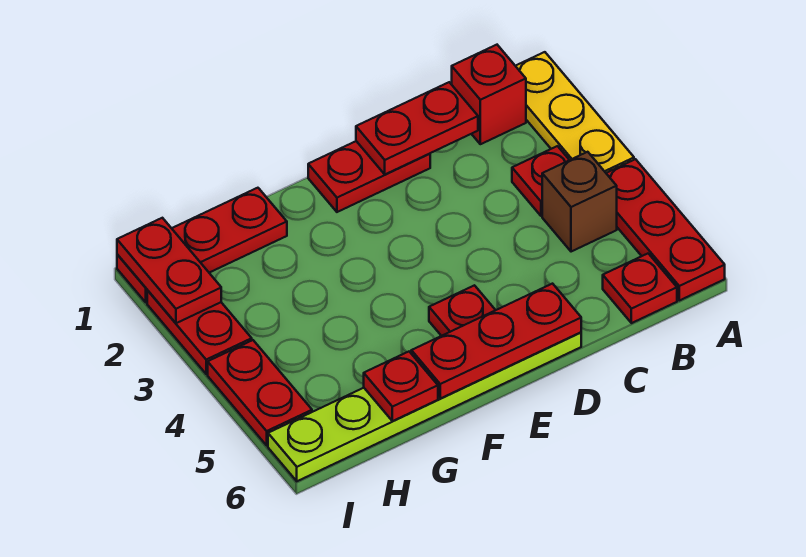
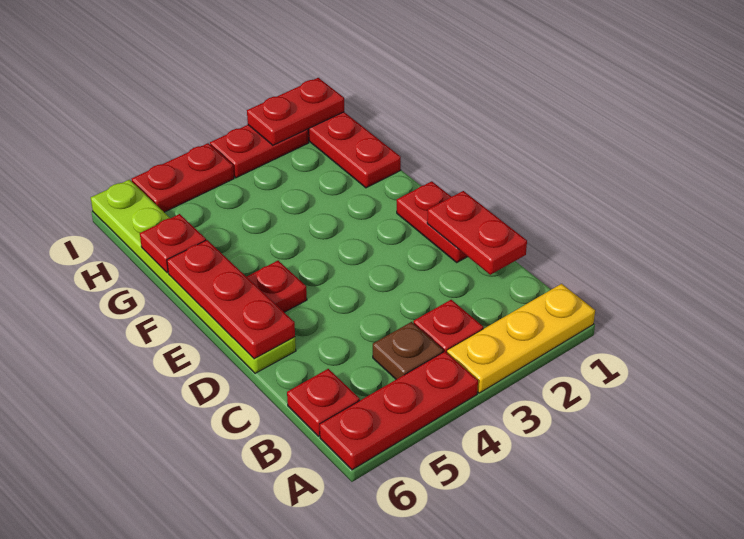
red brick B1 level 1 -> none
brown brick B4 level 1 -> brown plate B4 level 1

